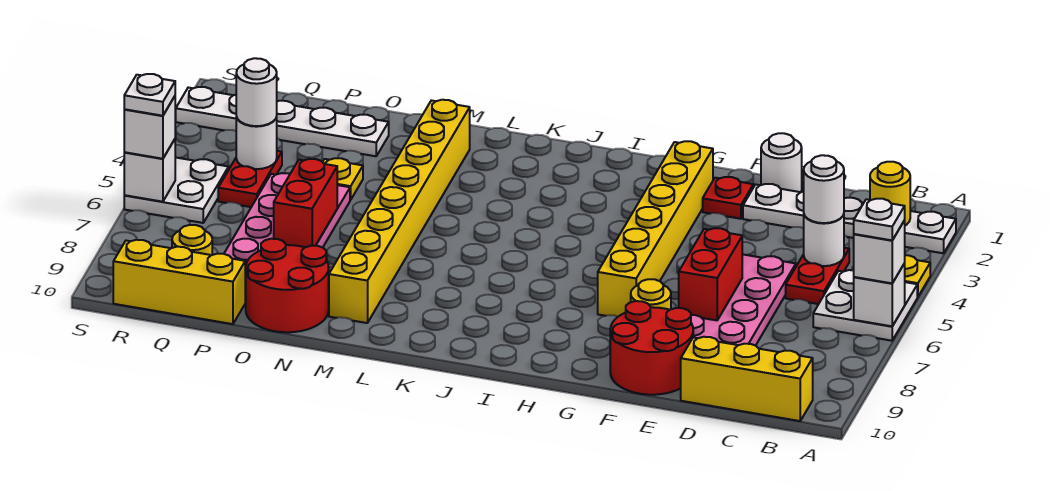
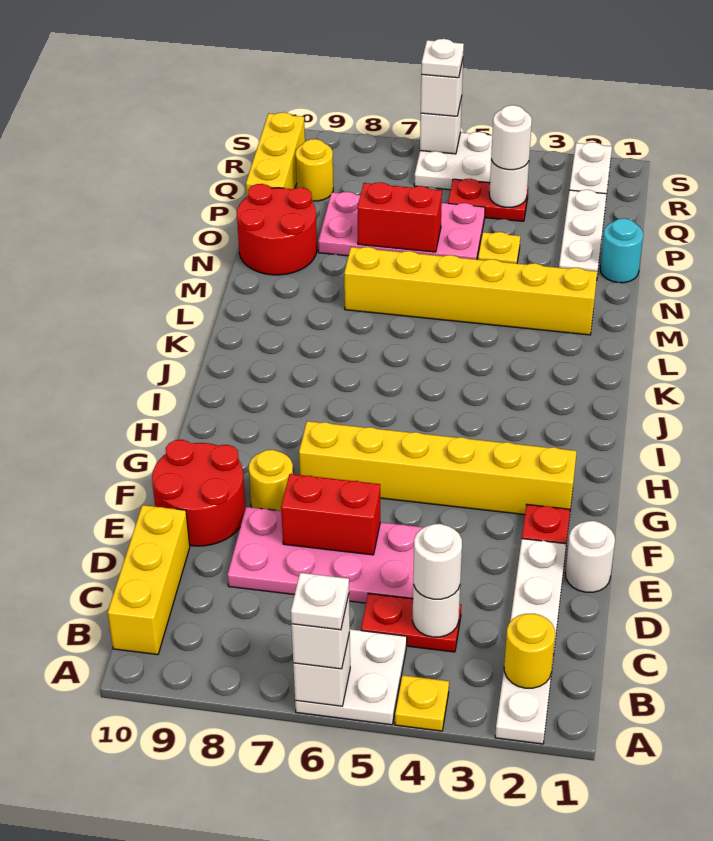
yellow brick M2:M9 level 1 -> yellow brick M2:M7 level 1
none -> cyan round brick O1 level 1

